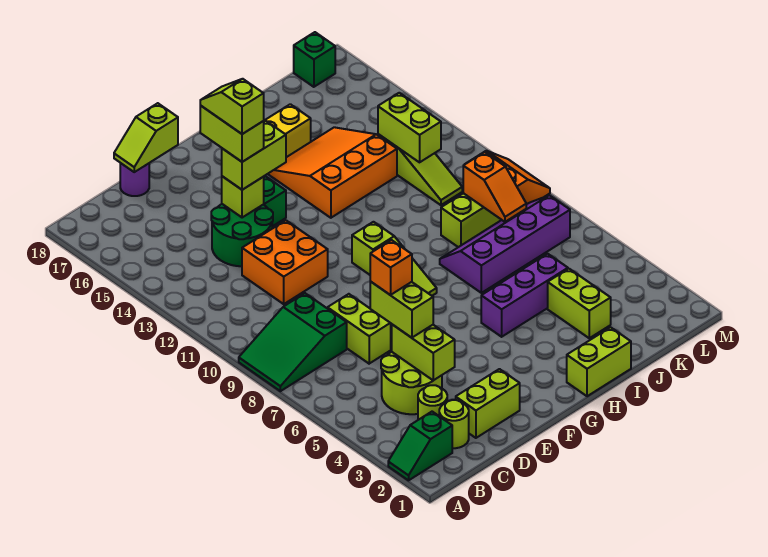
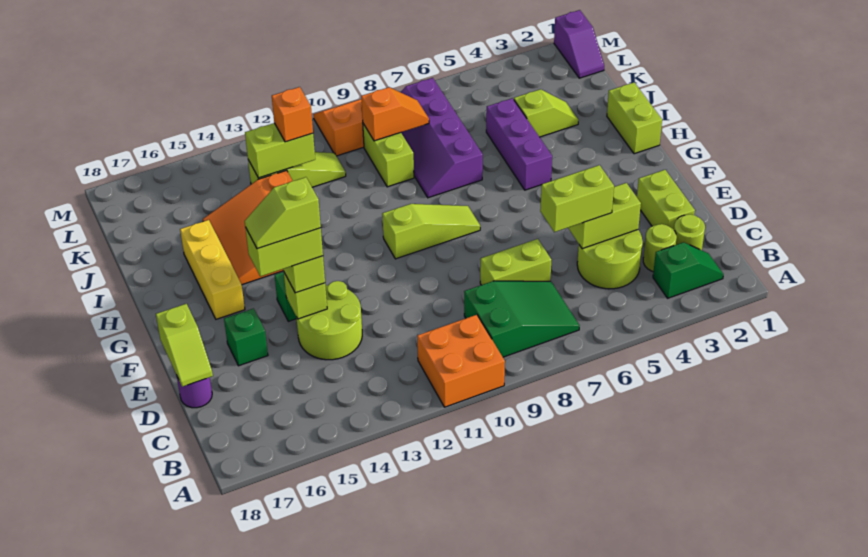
green slope A2:B2 level 1 top B -> green slope B2:B3 level 1 top 3
green slope A8:C9 level 1 top C -> green slope B7:C9 level 1 top 9
orange brick D6 level 4 -> orange brick K12 level 3
orange brick D11:E12 level 1 -> orange brick A10:B11 level 1
green round brick D13:E14 level 1 -> lime round brick D13:E14 level 1
lime brick J3:J4 level 1 -> lime slope J3:J4 level 1 top 4
none -> purple slope L1:M1 level 1 top M
green brick L18 level 1 -> green brick E16 level 1

